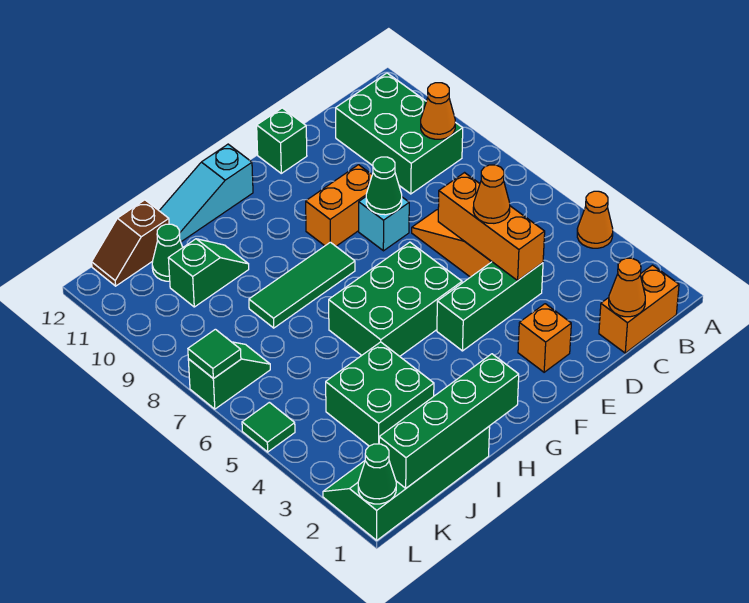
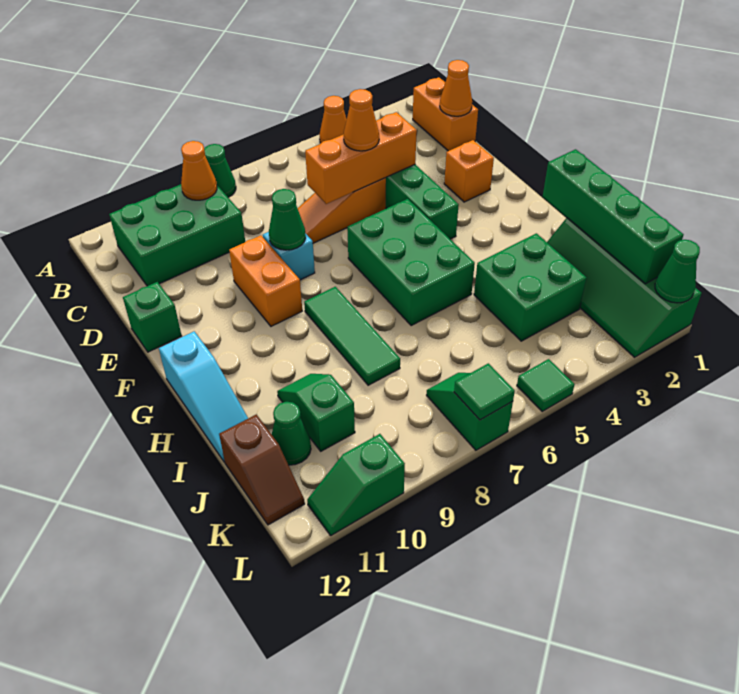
none -> green cone A8 level 1
none -> green slope L10:L11 level 1 top 10

